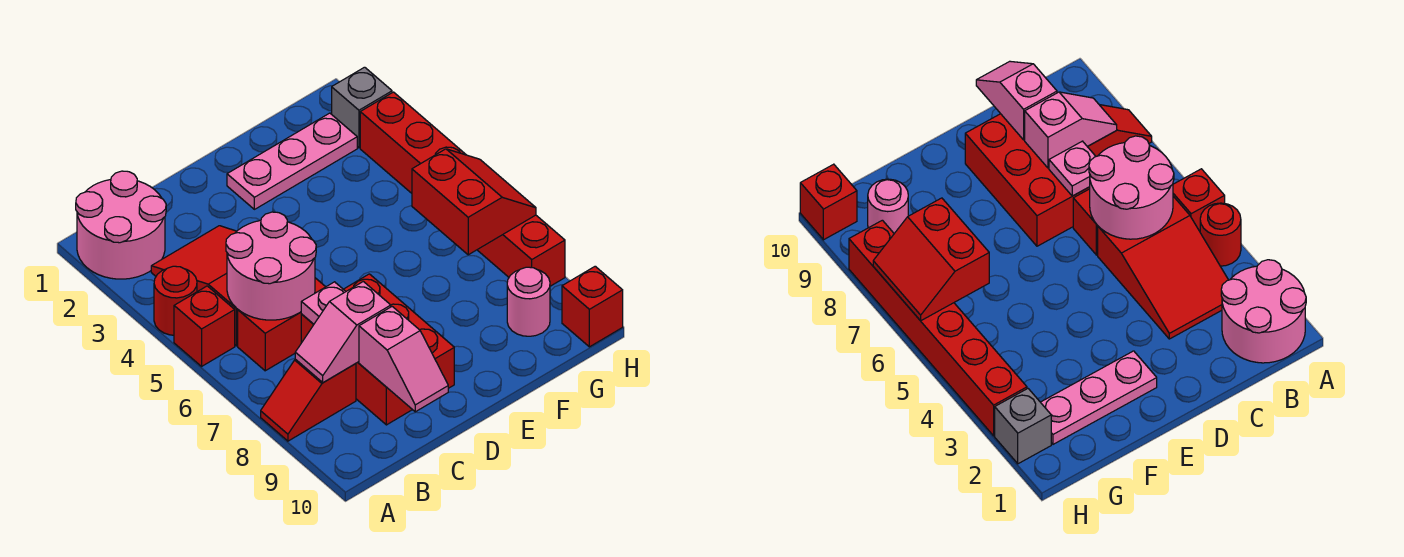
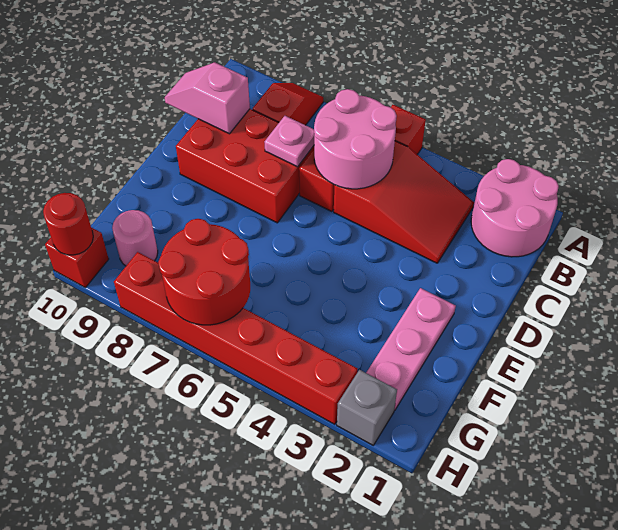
red round brick A4 level 1 -> red round brick H10 level 2
pink slope B8:C8 level 2 top C -> none
red slope G6:H7 level 2 top G -> red round brick G6:H7 level 2

